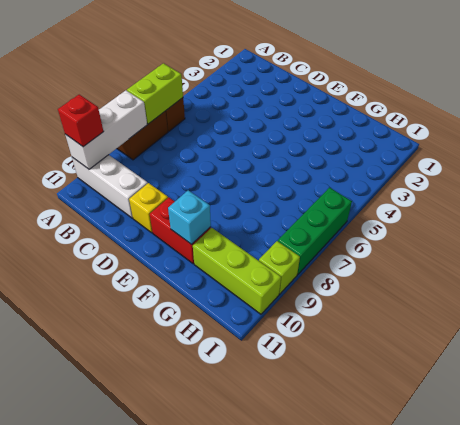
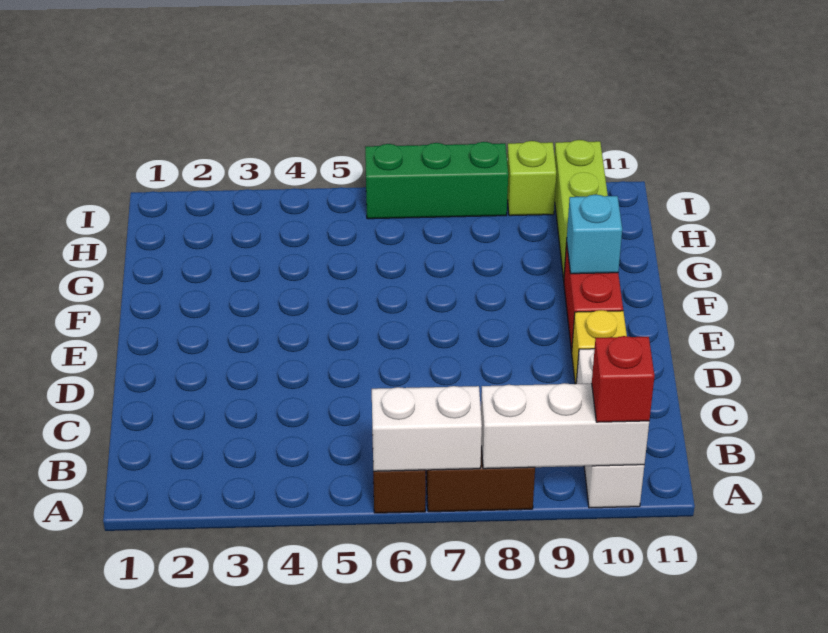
lime brick A6:A7 level 2 -> white brick A6:A7 level 2

